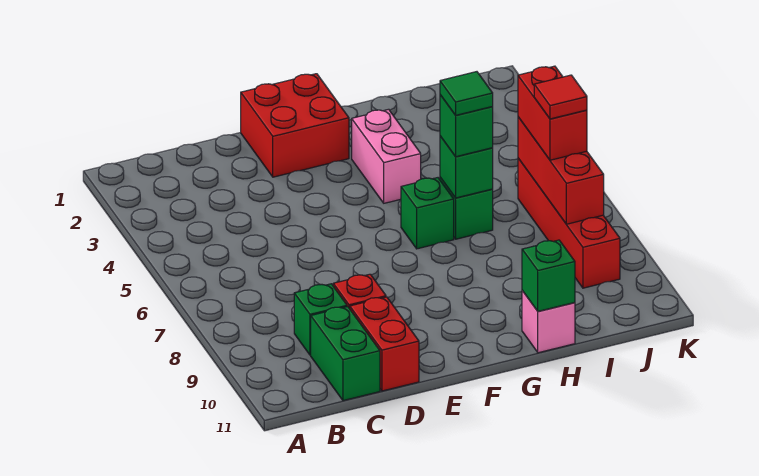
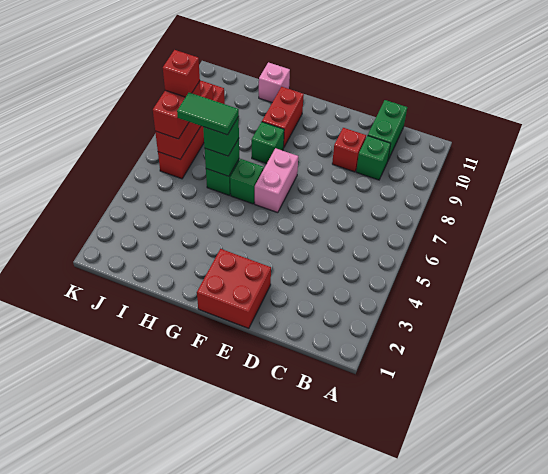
red brick D10:D11 level 1 -> red brick G9:G10 level 1
pink brick G3:G4 level 1 -> pink brick F6:F7 level 1
green tile H6 level 4 -> green tile H6:I6 level 4
green brick H11 level 2 -> green brick G8 level 1
red tile J7 level 4 -> red brick J7 level 4

